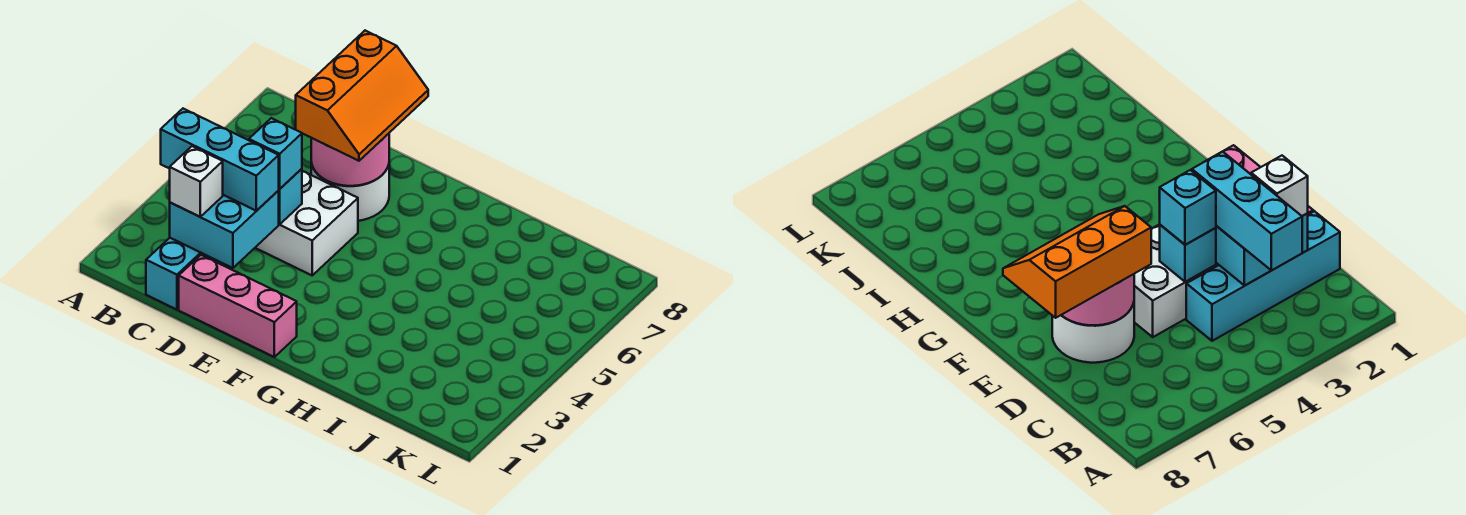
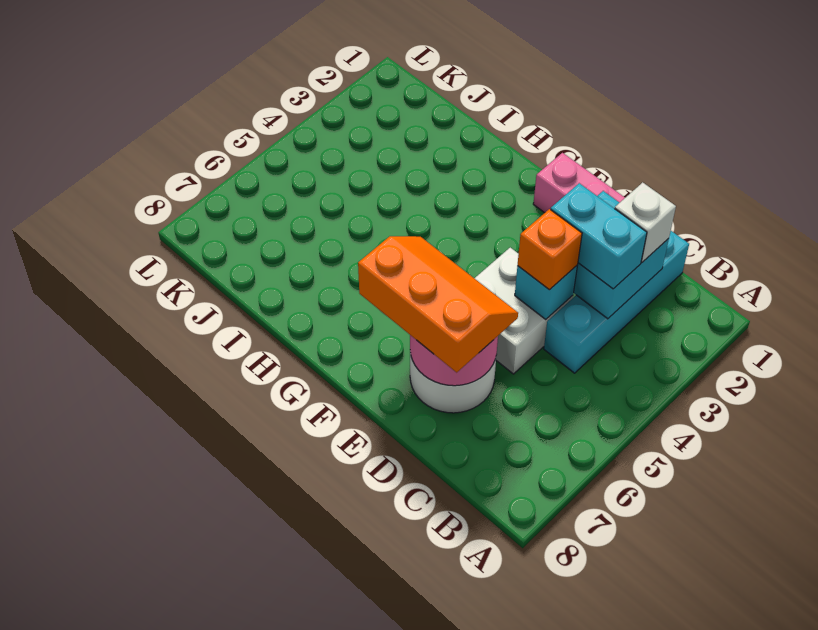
cyan brick B3:D3 level 3 -> cyan brick C3:D3 level 3
cyan brick D4 level 3 -> orange brick D4 level 3
orange slope D6:E8 level 3 top D -> orange slope D6:F7 level 3 top 7

